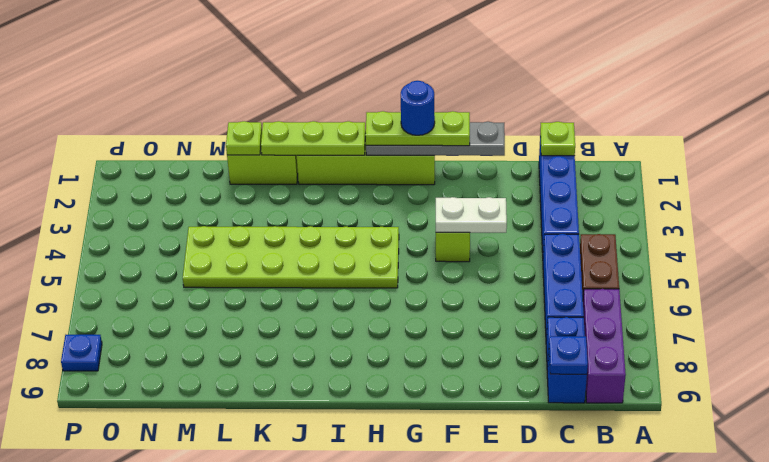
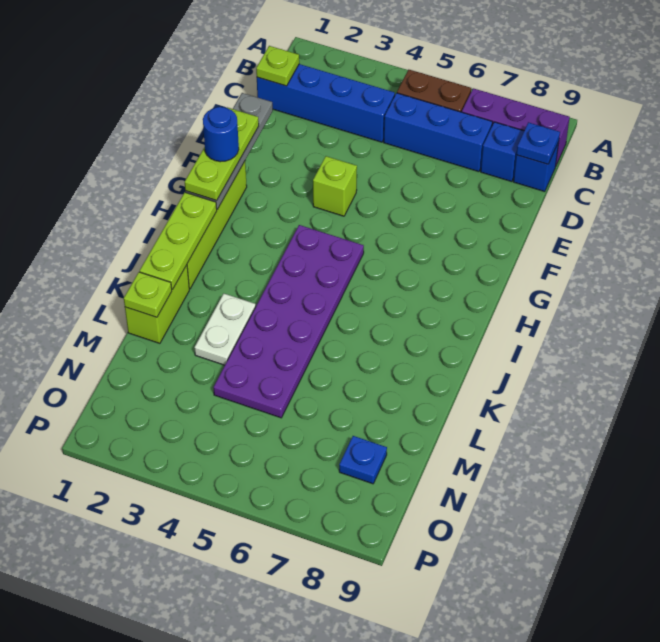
white plate E4:F4 level 2 -> white plate K3:L3 level 1
lime plate H4:M5 level 1 -> purple plate H4:M5 level 1
blue plate P8 level 1 -> blue plate N8 level 1

